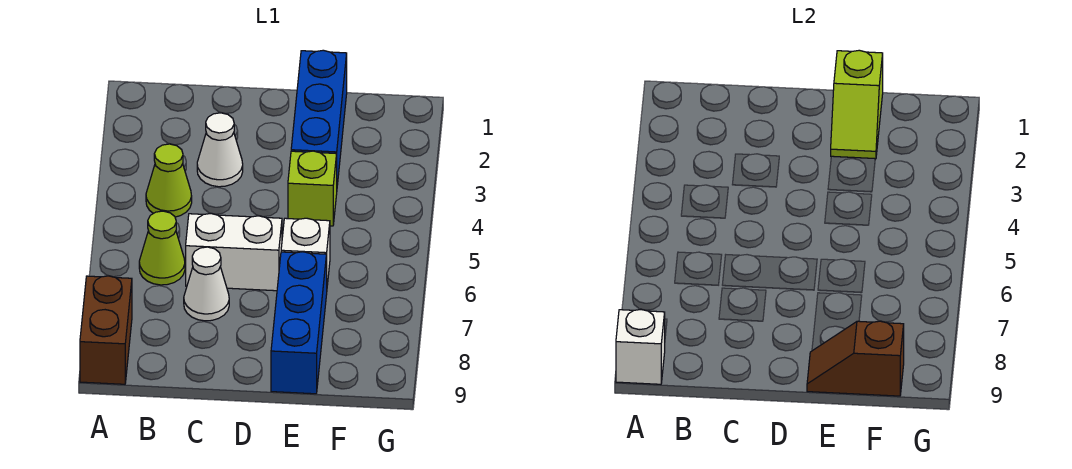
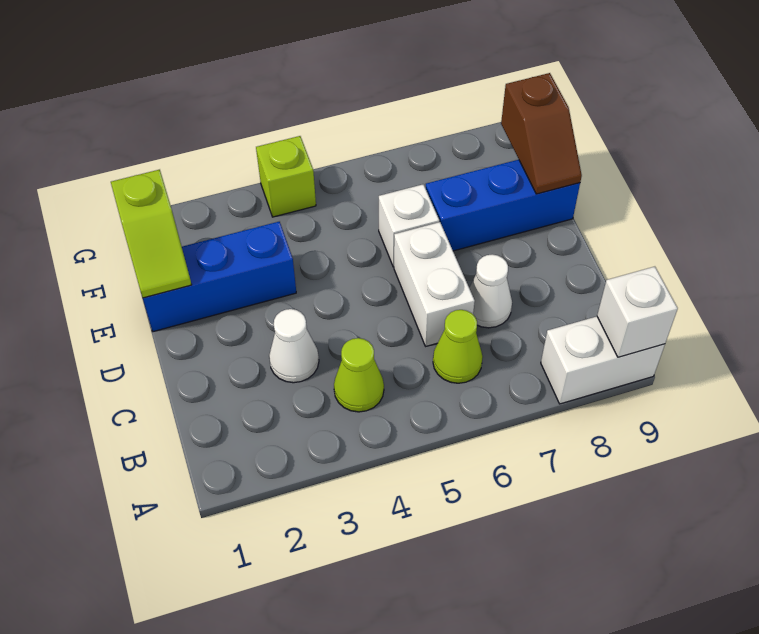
brown brick A8:A9 level 1 -> white brick A8:A9 level 1
lime slope E1:E2 level 2 top 1 -> lime slope E1:F1 level 2 top F
lime brick E4 level 1 -> lime brick G4 level 1

